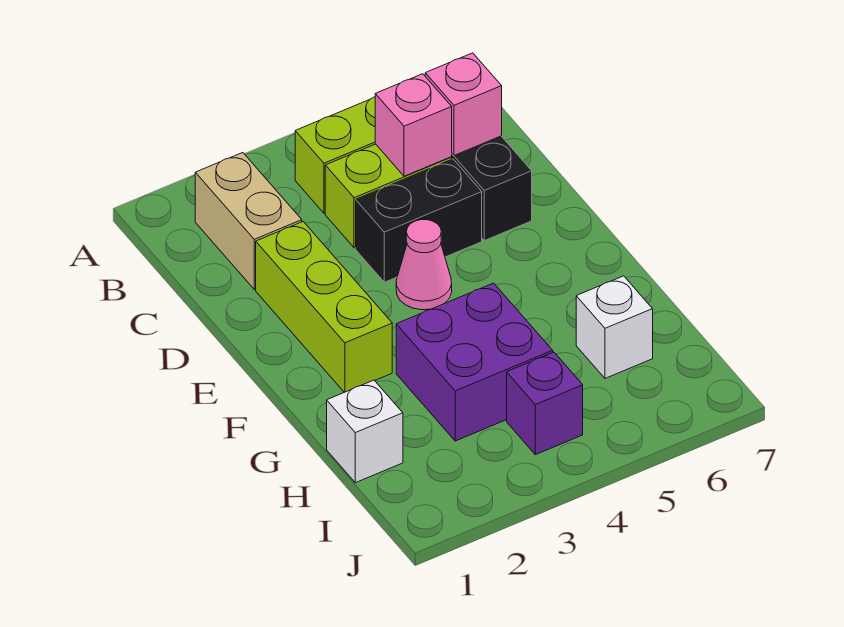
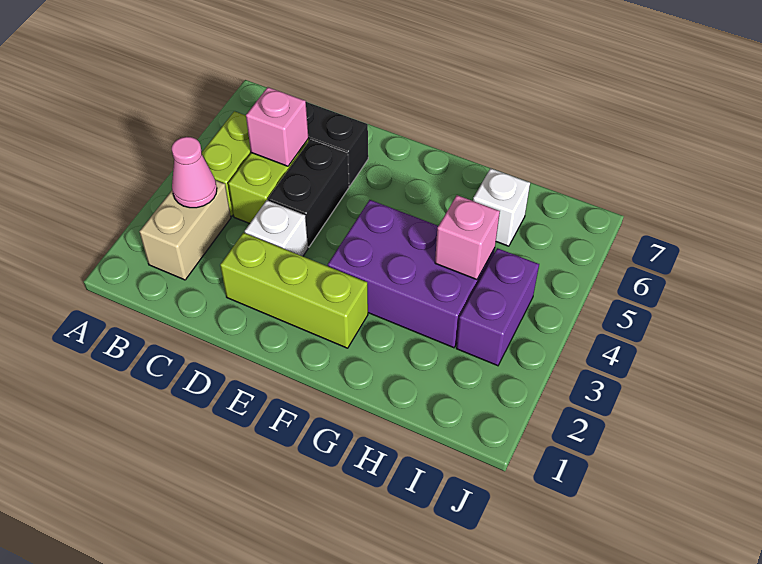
tan brick B2:C2 level 1 -> tan brick B2:B3 level 1
pink brick C6 level 2 -> pink brick H4 level 2
pink cone E4 level 1 -> pink cone B3 level 2
purple brick G3:H4 level 1 -> purple brick F3:H4 level 1
white brick H1 level 1 -> white brick D3 level 1
purple brick I4 level 1 -> purple brick I3:I4 level 1

